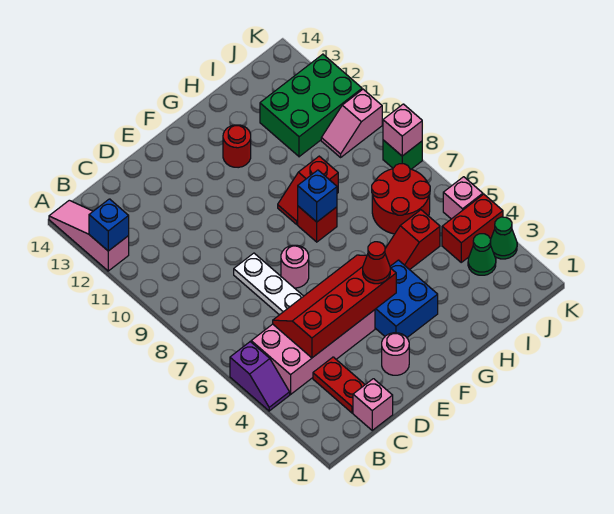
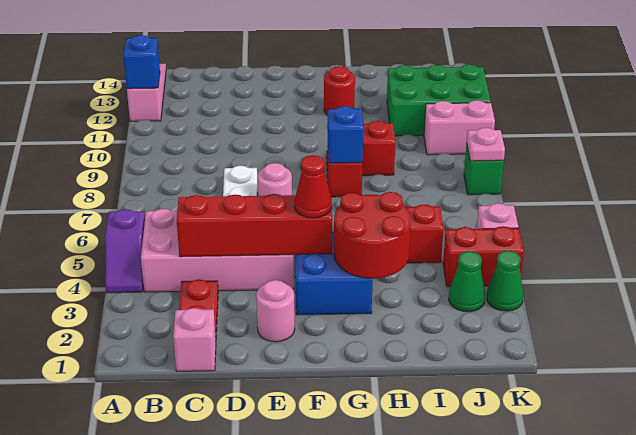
red round brick I6:J7 level 1 -> red round brick G3:H4 level 2
pink slope J10:K10 level 1 top K -> pink brick J10:K10 level 1
pink brick K8 level 2 -> pink plate K8 level 2

